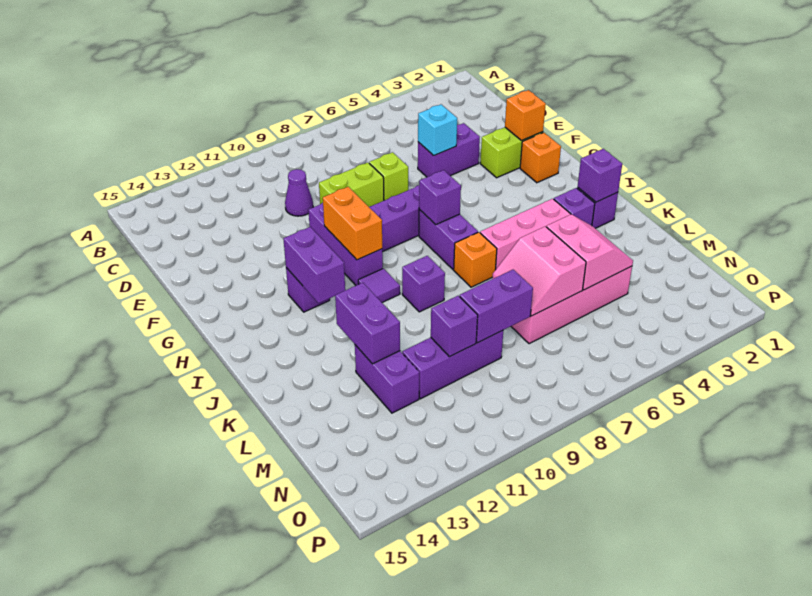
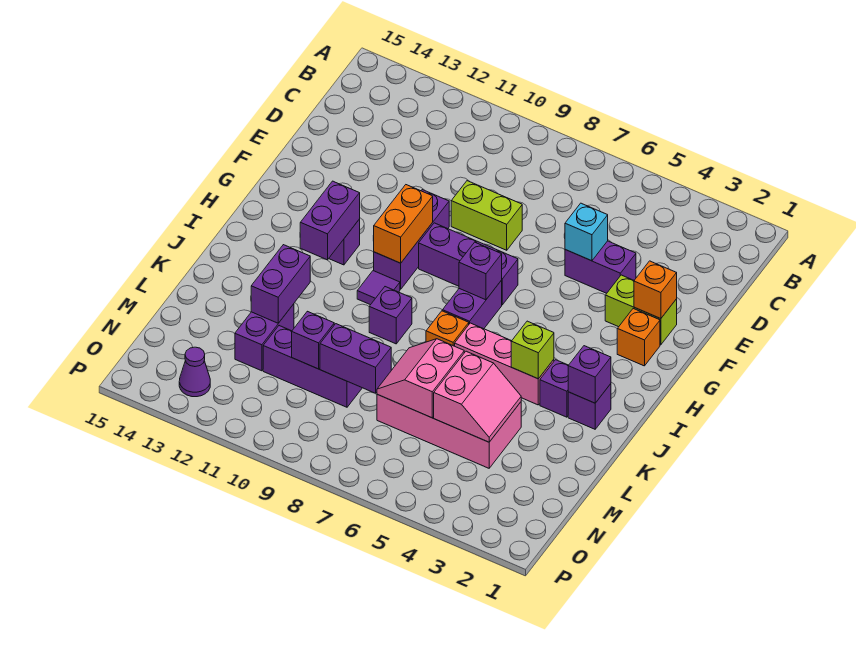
purple cone D10 level 1 -> purple cone O13 level 1
lime brick E7 level 1 -> lime brick J4 level 2

